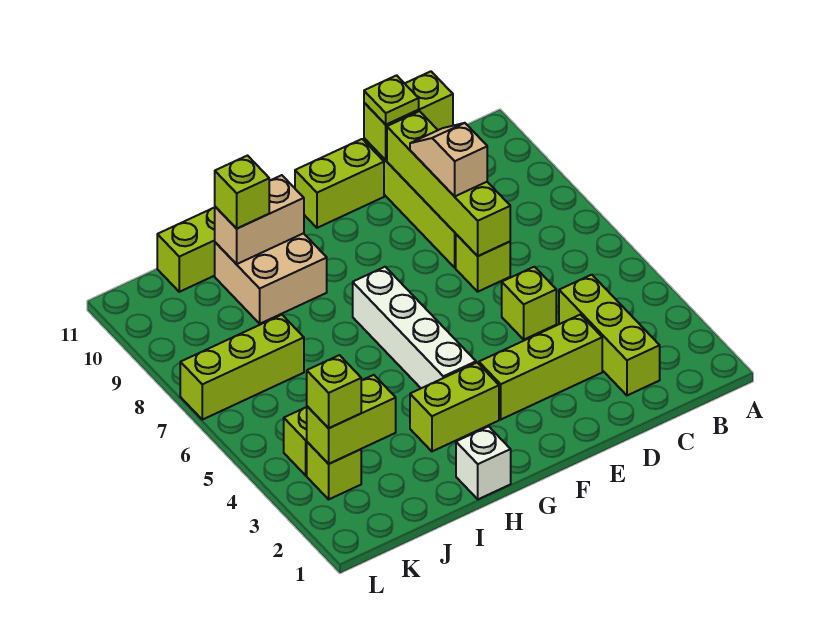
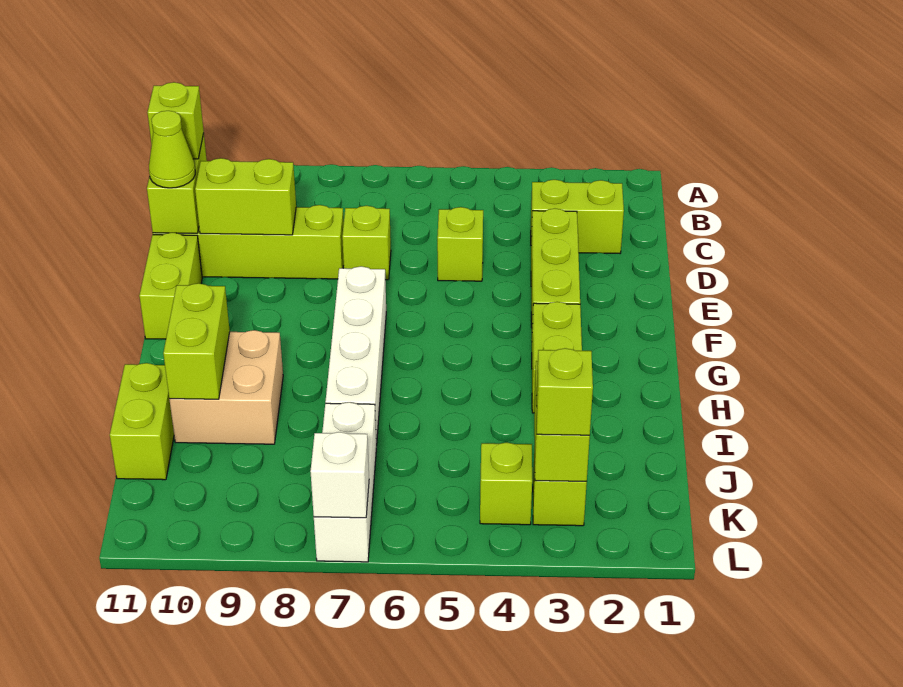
lime brick C2:C4 level 1 -> lime brick C2:C3 level 1
lime brick D7:D10 level 2 -> lime brick D9:D10 level 2
tan slope D8:D9 level 3 top 8 -> none
lime plate D11 level 3 -> lime cone D11 level 3
white brick G4:G7 level 1 -> white brick F7:I7 level 1
white brick H1 level 1 -> white brick L7 level 2
tan brick H10:I10 level 2 -> lime brick H10:I10 level 2
lime brick I10 level 3 -> lime brick C11 level 3
lime brick J7:L7 level 1 -> white brick J7:L7 level 1

